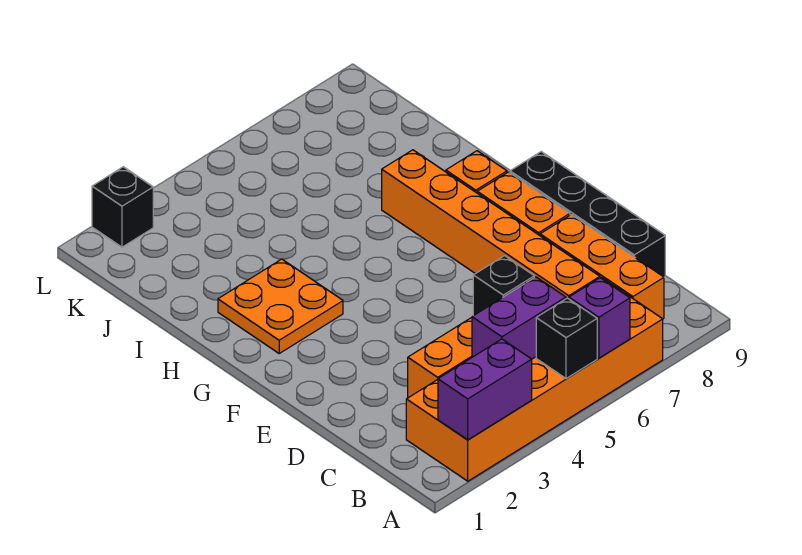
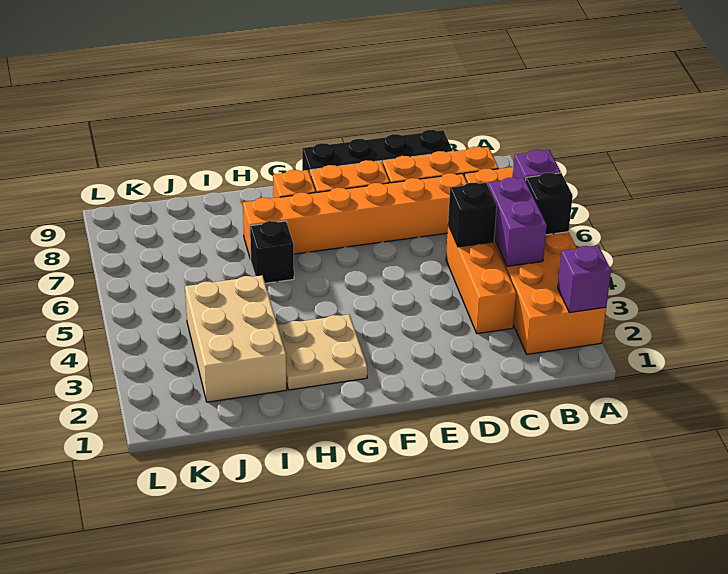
purple brick A2:A3 level 2 -> purple brick A2 level 2
orange plate G2:H3 level 1 -> tan plate G2:H3 level 1
none -> tan brick I2:J4 level 1
black brick L2 level 1 -> black brick H6 level 1

